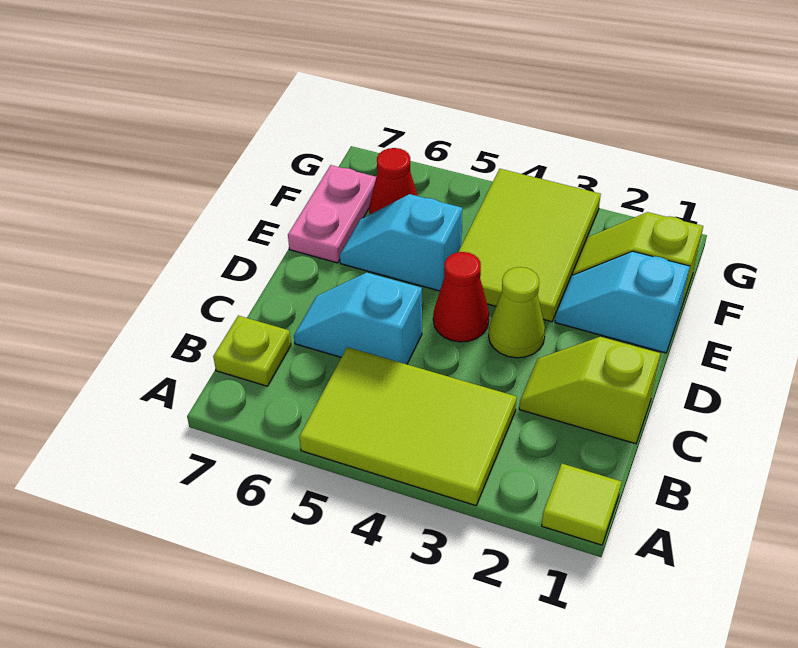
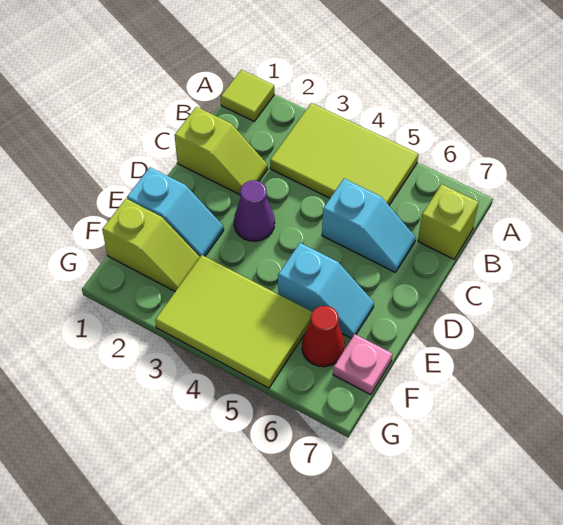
lime plate B7 level 1 -> lime brick B7 level 1
lime cone D3 level 1 -> purple cone D3 level 1
red cone D4 level 1 -> none
lime tile E3:G4 level 1 -> lime tile F3:G5 level 1
pink plate E7:F7 level 1 -> pink plate F7 level 1

